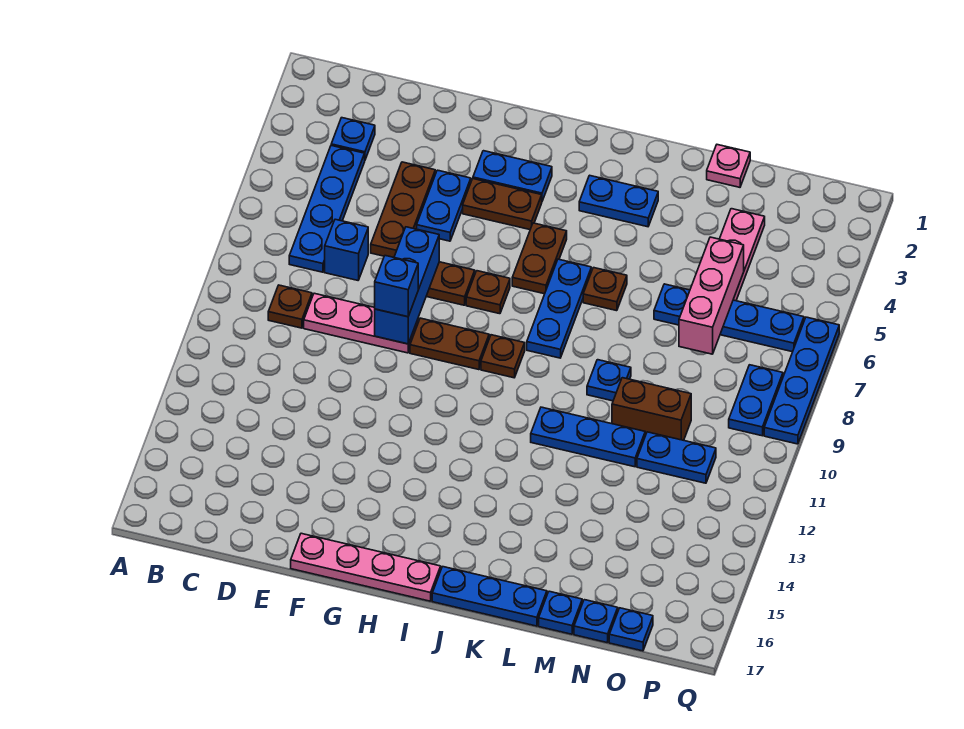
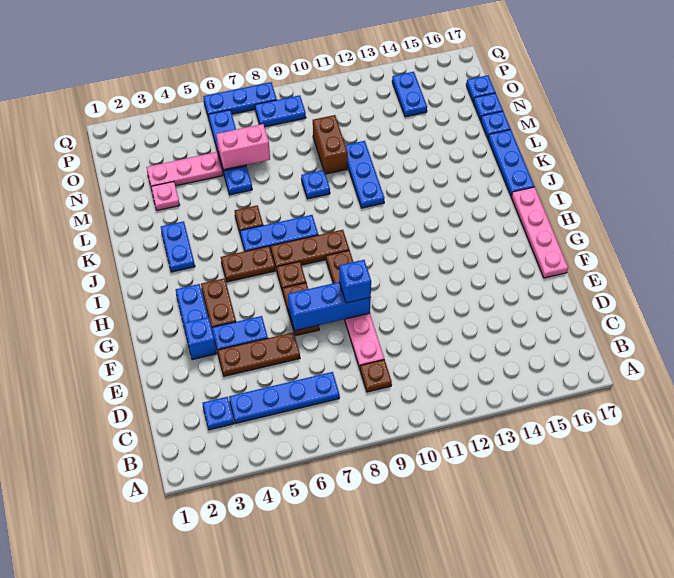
blue brick D7 level 1 -> blue brick F3 level 1
brown plate I9 level 1 -> brown plate I7:I9 level 1
pink plate M1 level 1 -> pink plate M3 level 1
pink brick N5:N7 level 2 -> pink brick N6:N7 level 2
blue plate N11:O11 level 1 -> blue plate O14:P14 level 1
blue plate Q6:Q9 level 1 -> blue plate Q6:Q8 level 1

